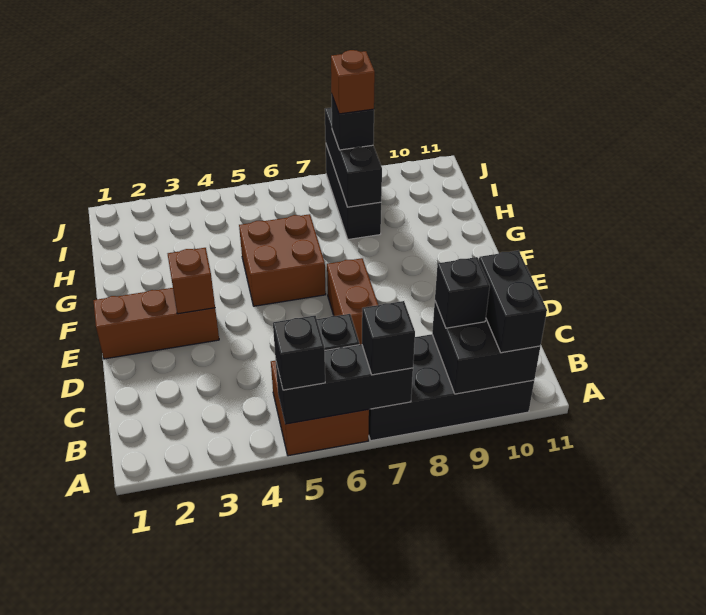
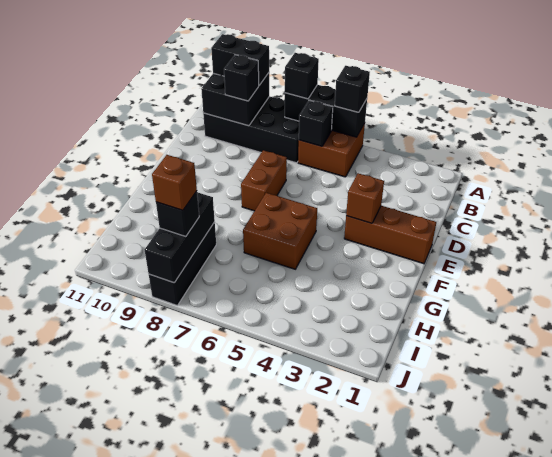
black brick A10:B10 level 3 -> black brick A9:A10 level 3

